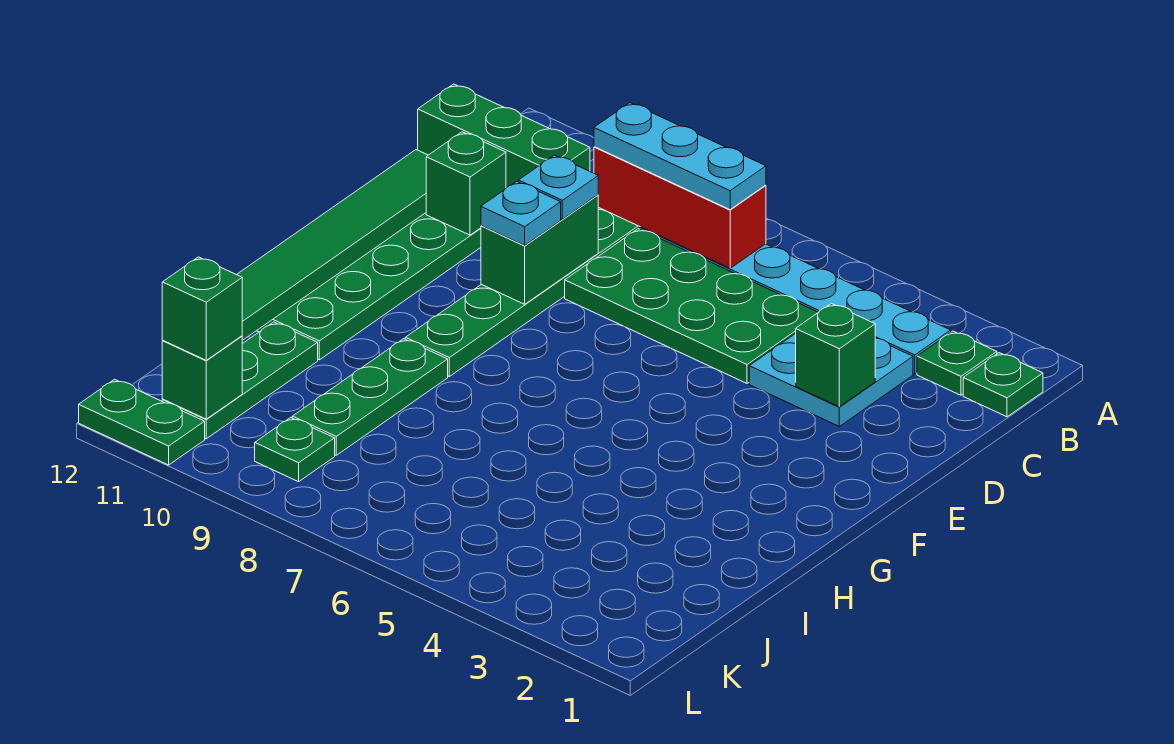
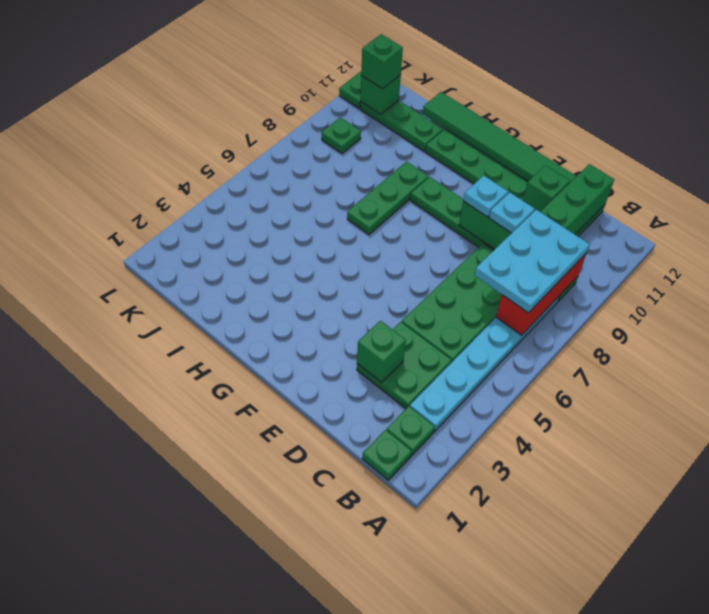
cyan plate B7:B9 level 3 -> cyan plate B7:C9 level 3
cyan plate C3:D4 level 1 -> green plate C3:D4 level 1
green plate H9:J9 level 1 -> green plate H7:H9 level 1

